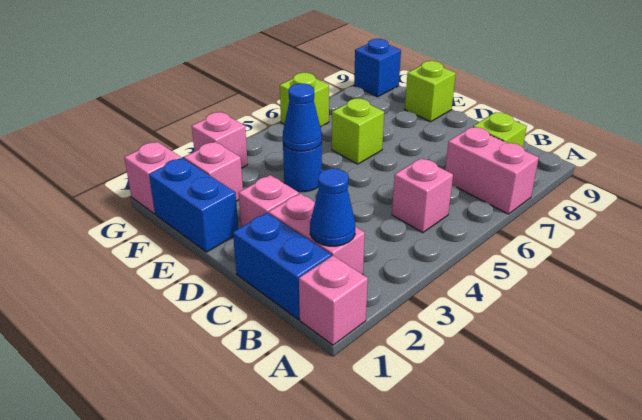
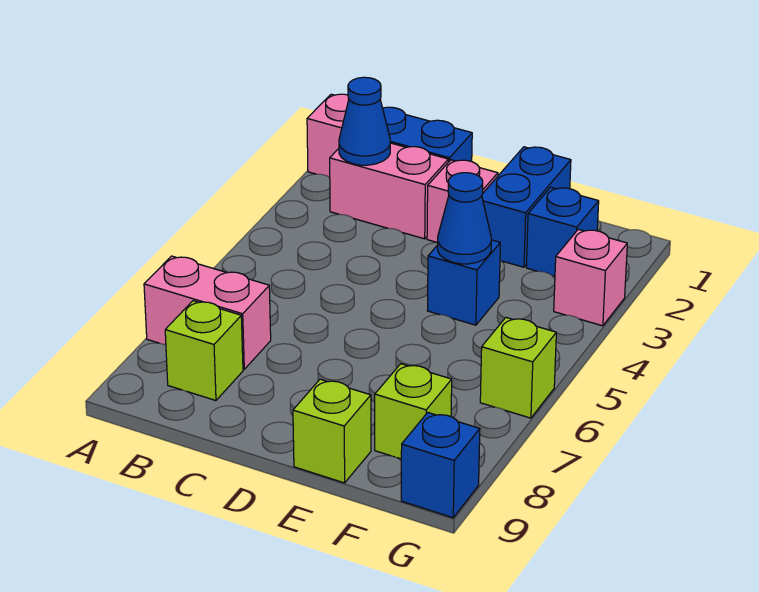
pink brick B5 level 1 -> none
blue brick E1:F1 level 1 -> blue brick E1:E2 level 1
blue round brick E4 level 1 -> blue brick E4 level 1
lime brick E6 level 1 -> lime brick F8 level 1
pink brick F2 level 1 -> blue brick F2 level 1
pink brick G1 level 1 -> none

